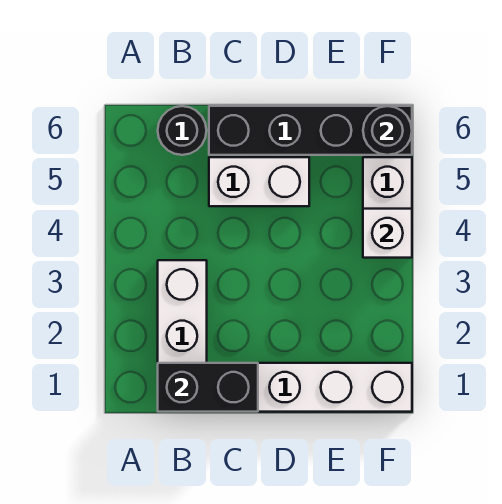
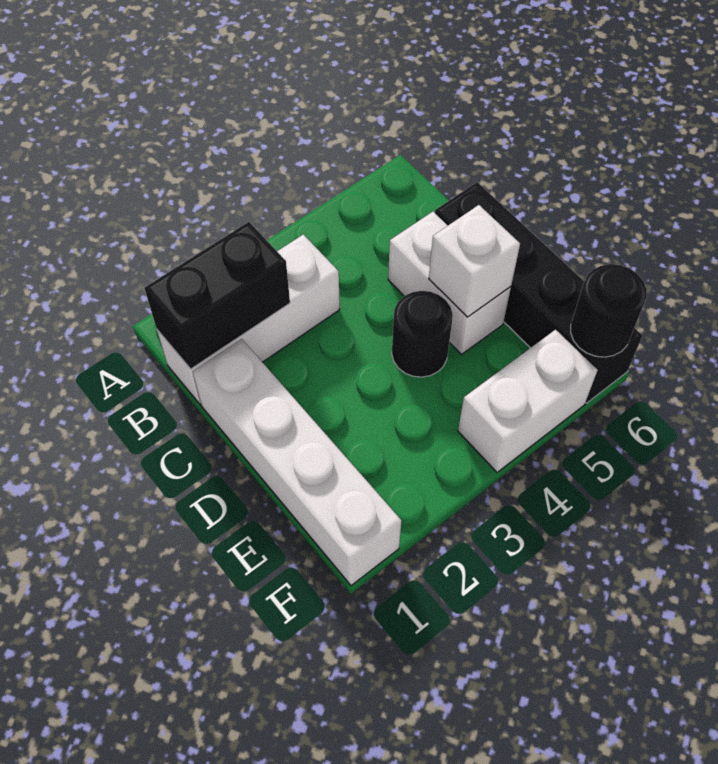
black brick B1:C1 level 2 -> black brick B1:B2 level 2
black round brick B6 level 1 -> black round brick D4 level 1
white brick F4 level 2 -> white brick D5 level 2

